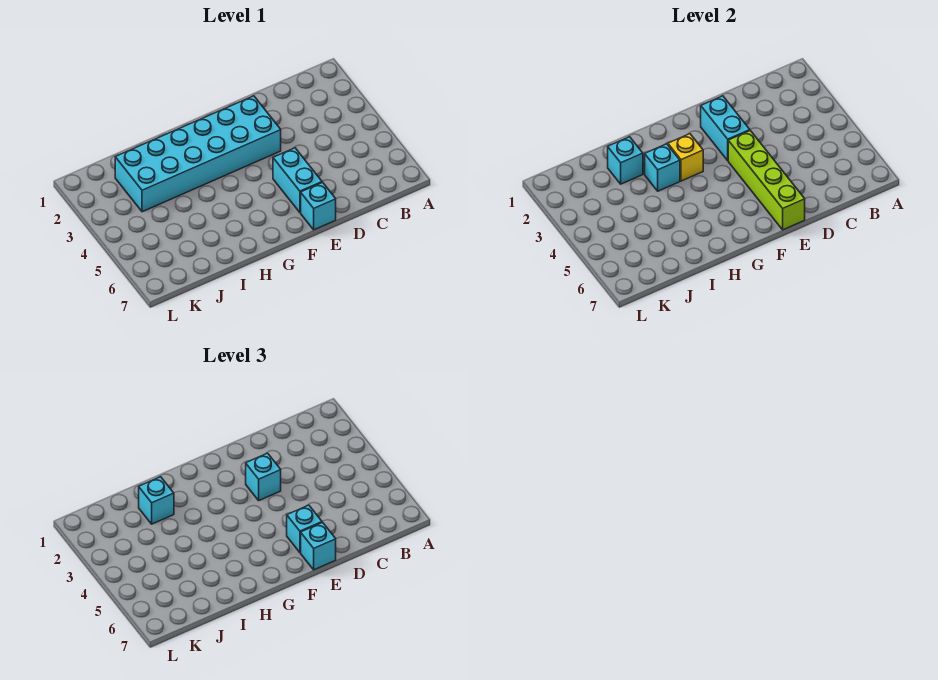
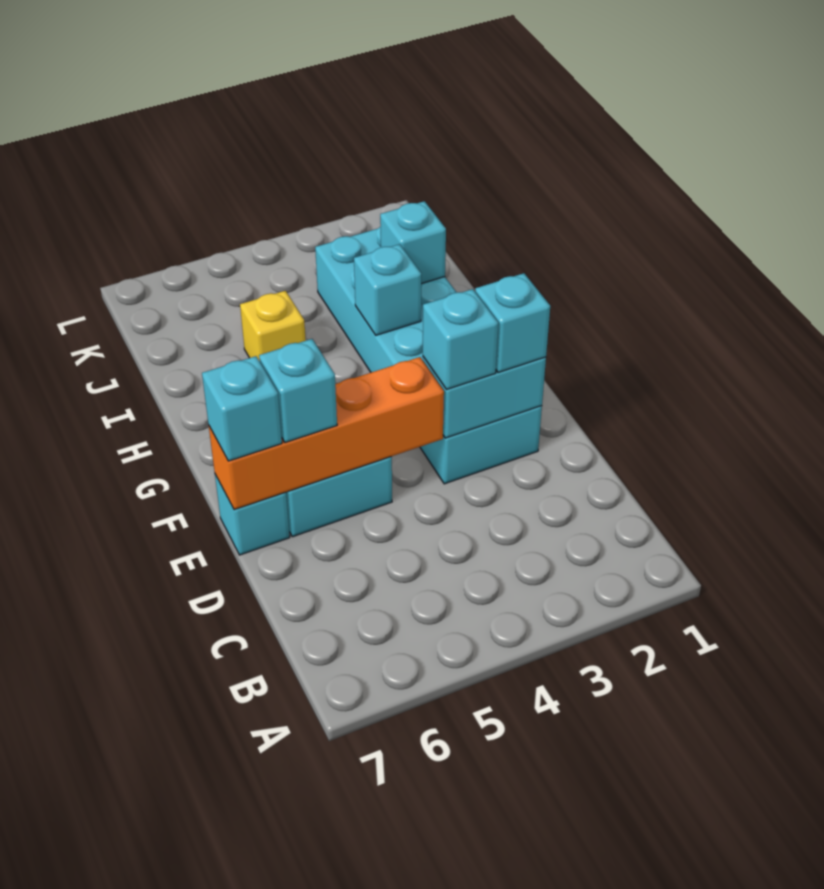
lime brick E4:E7 level 2 -> orange brick E4:E7 level 2
yellow brick G3 level 2 -> yellow brick I5 level 1
cyan brick I2 level 3 -> cyan brick E2 level 3

